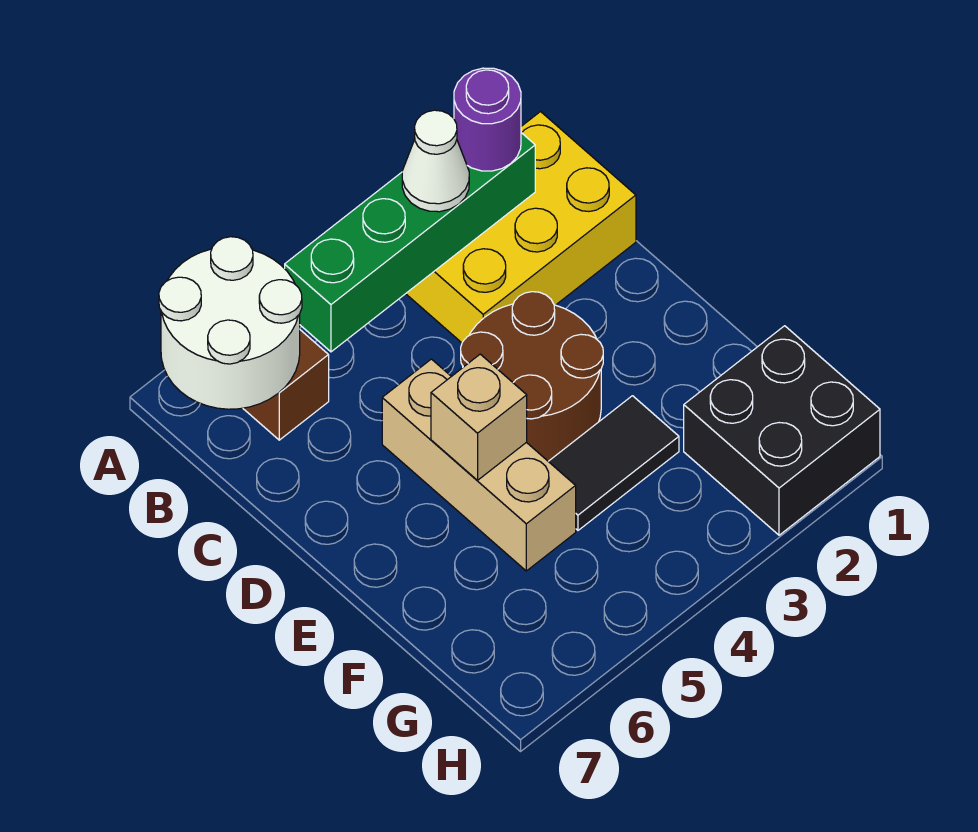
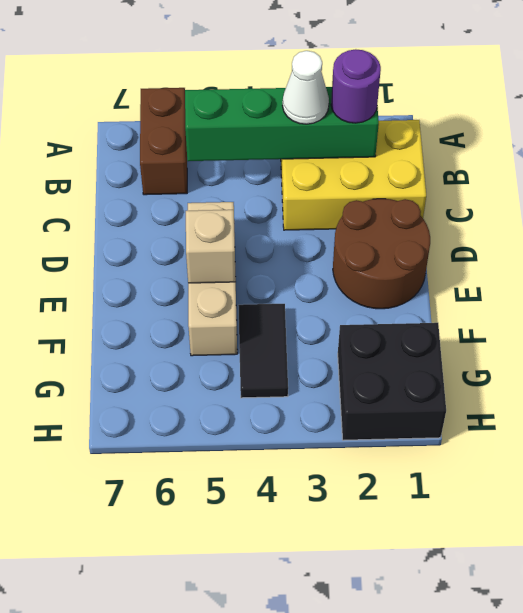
white round brick A6:B7 level 2 -> none
brown round brick D3:E4 level 1 -> brown round brick D1:E2 level 1
black tile F3:F4 level 1 -> black tile F4:G4 level 1

